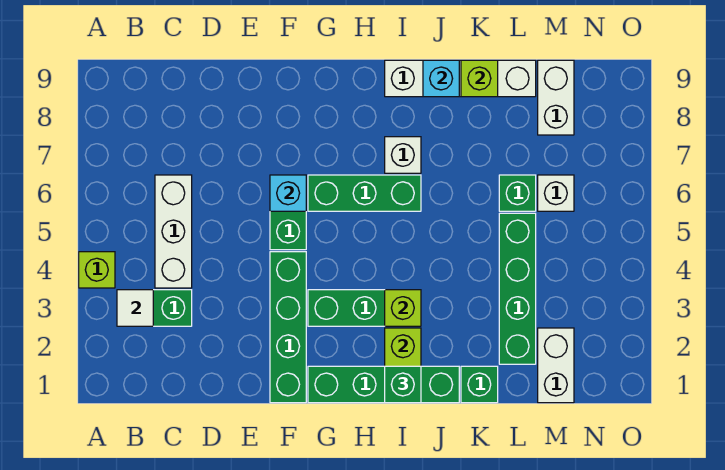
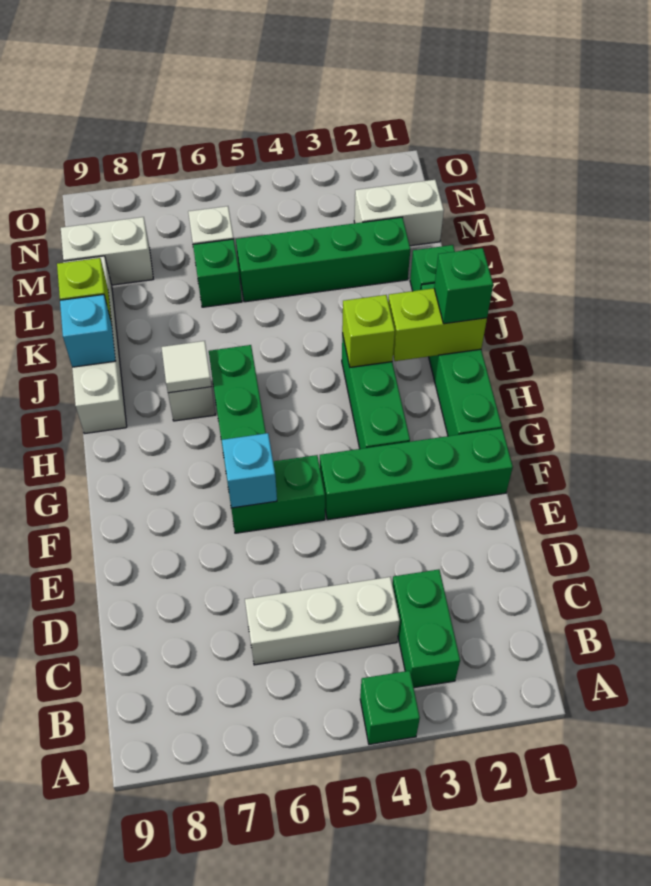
lime brick A4 level 1 -> green brick A4 level 1
white tile B3 level 2 -> white tile I7 level 2

